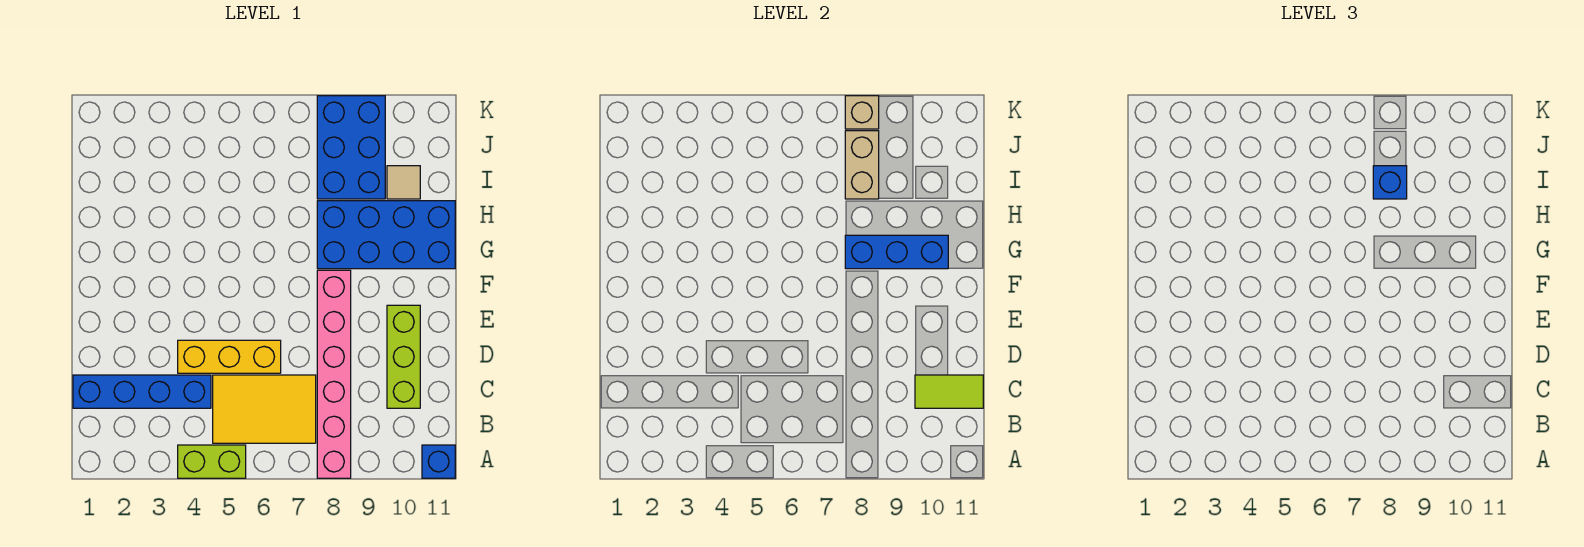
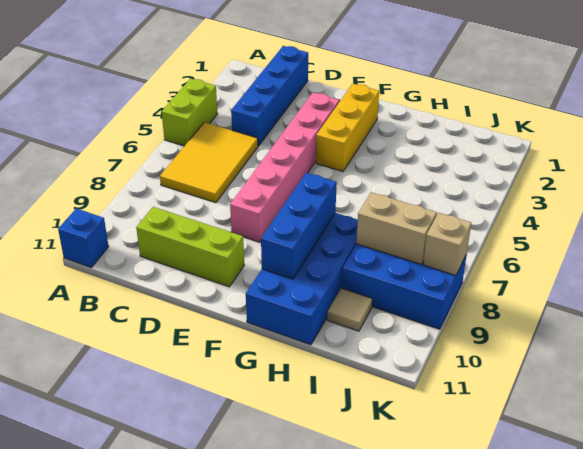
pink brick A8:F8 level 1 -> pink brick E3:E8 level 1
lime tile C10:C11 level 2 -> none
yellow brick D4:D6 level 1 -> yellow brick F2:F4 level 1
blue brick I8 level 3 -> none

